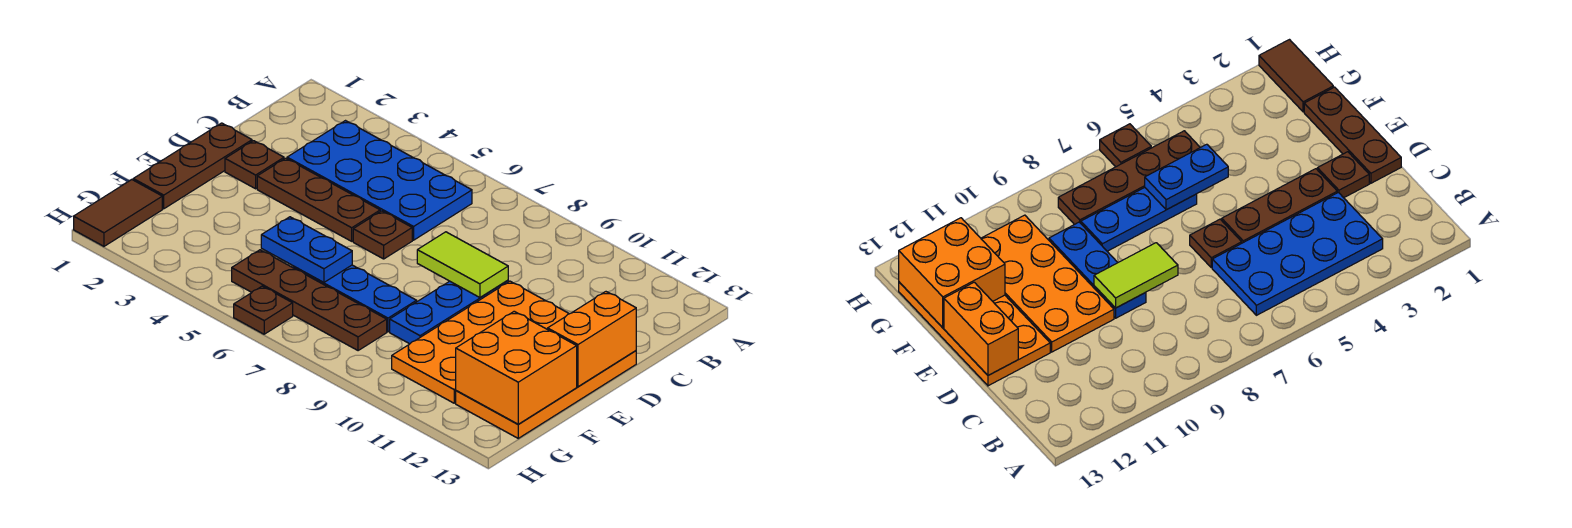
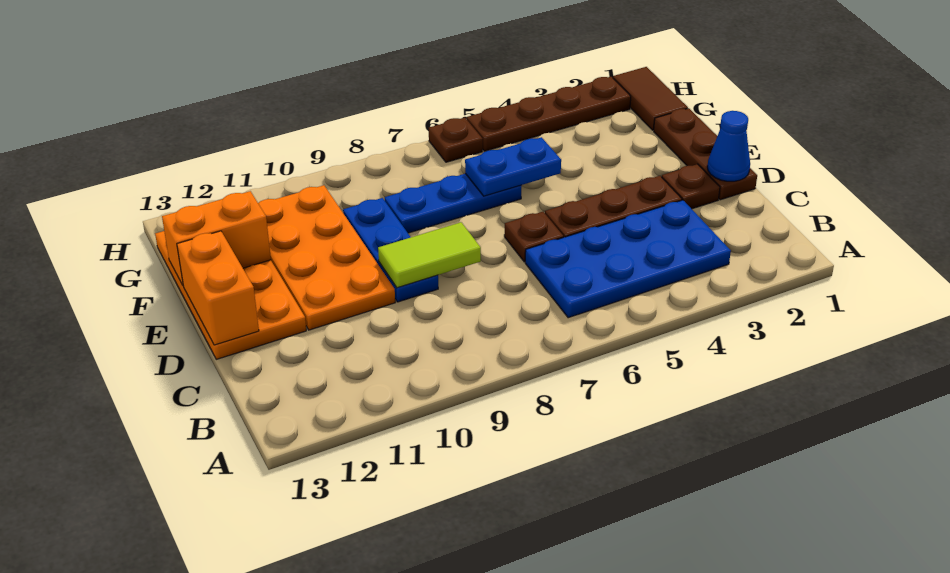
none -> blue cone D1 level 2
orange brick F12:G13 level 2 -> orange brick F12:F13 level 2
brown plate G5:G8 level 1 -> brown plate H2:H5 level 1

